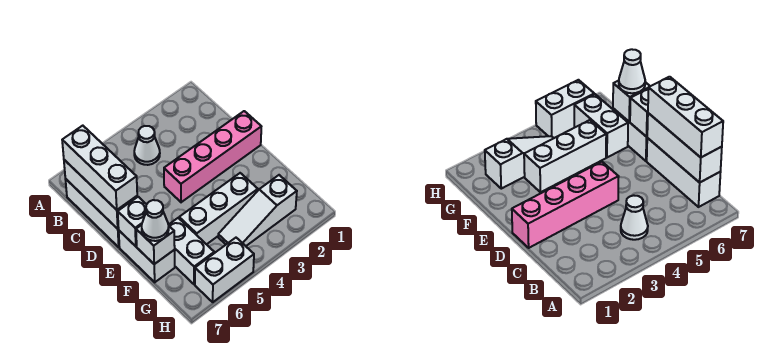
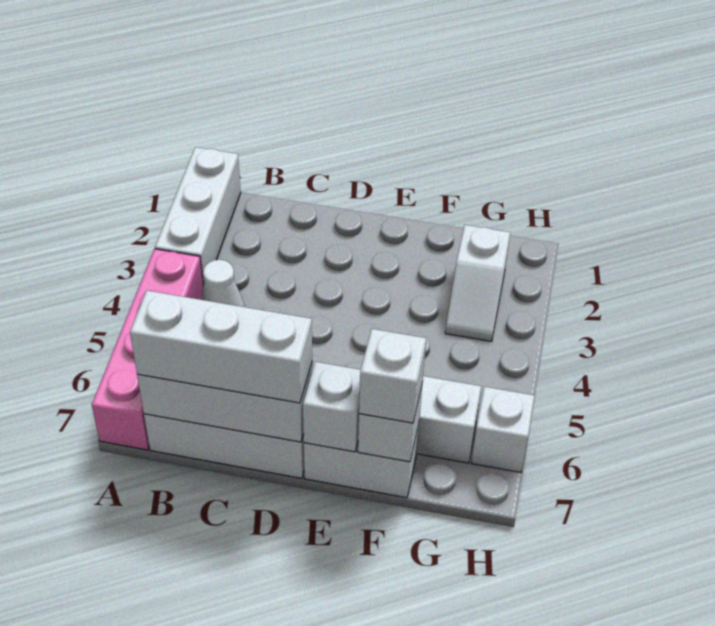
pink brick D1:D4 level 1 -> pink brick A4:A7 level 1
white brick F3:F5 level 1 -> white brick A1:A3 level 1
white cone F7 level 3 -> white brick F7 level 3
white slope G2:G4 level 1 top 2 -> white slope G2:G3 level 1 top 2
white brick H5:H6 level 1 -> white brick H6 level 1

